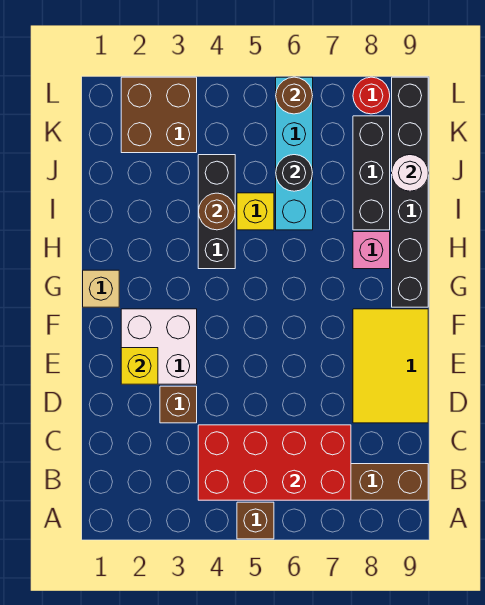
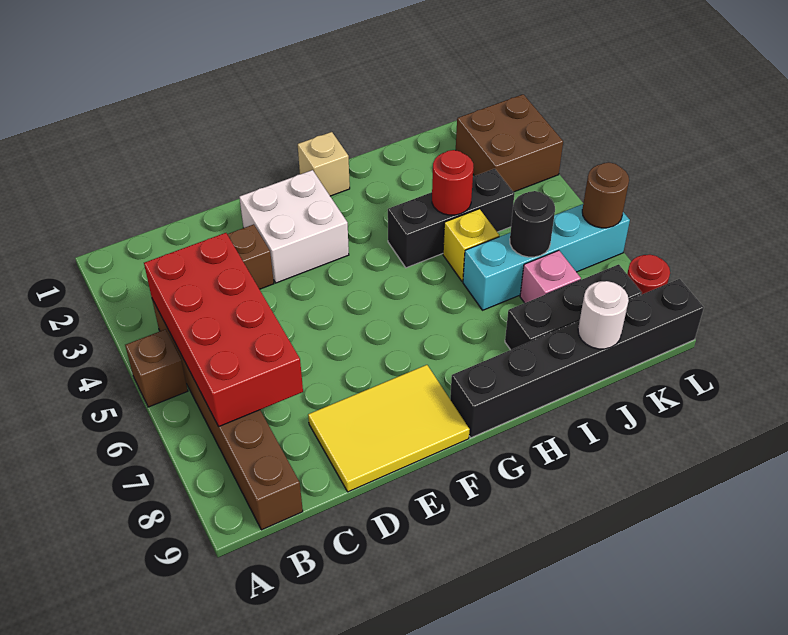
yellow brick E2 level 2 -> none
pink brick H8 level 1 -> pink brick J7 level 1
brown round brick I4 level 2 -> red round brick I4 level 2

